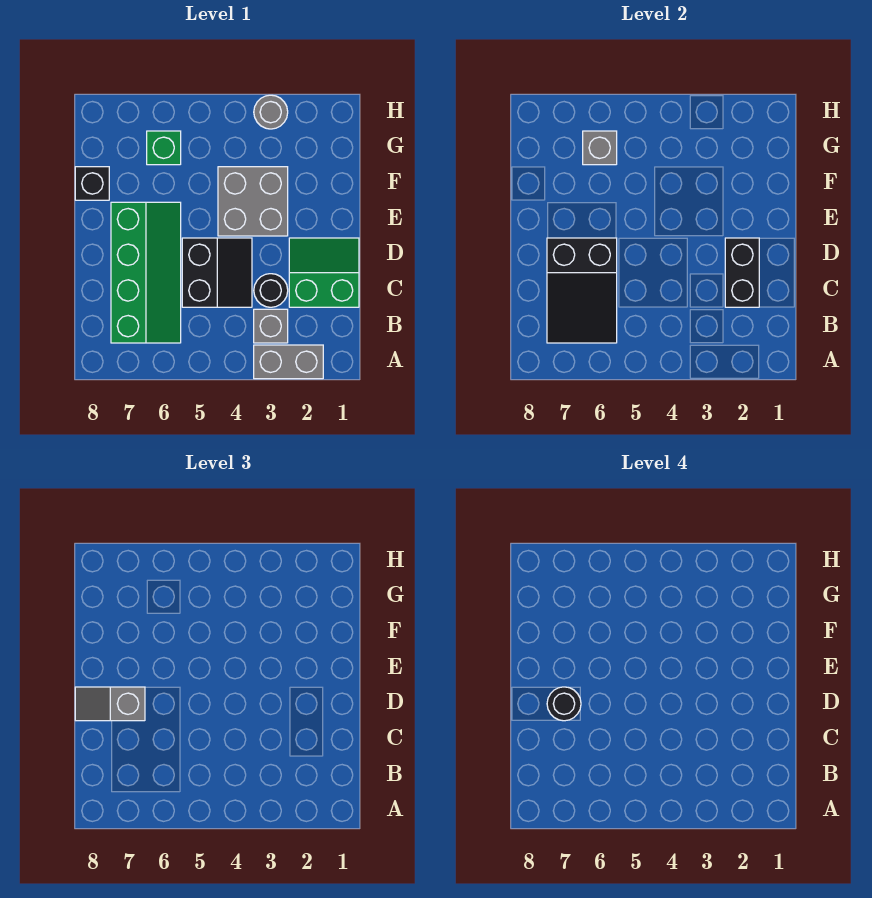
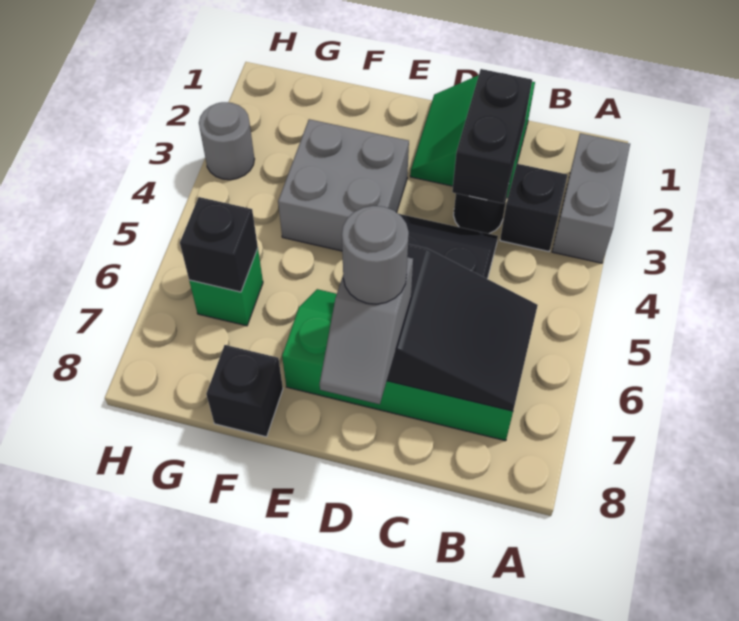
grey brick B3 level 1 -> black brick B3 level 1
black brick C2:D2 level 2 -> black brick C2:C3 level 2
black round brick D7 level 4 -> grey round brick D7 level 4
grey brick G6 level 2 -> black brick G6 level 2

